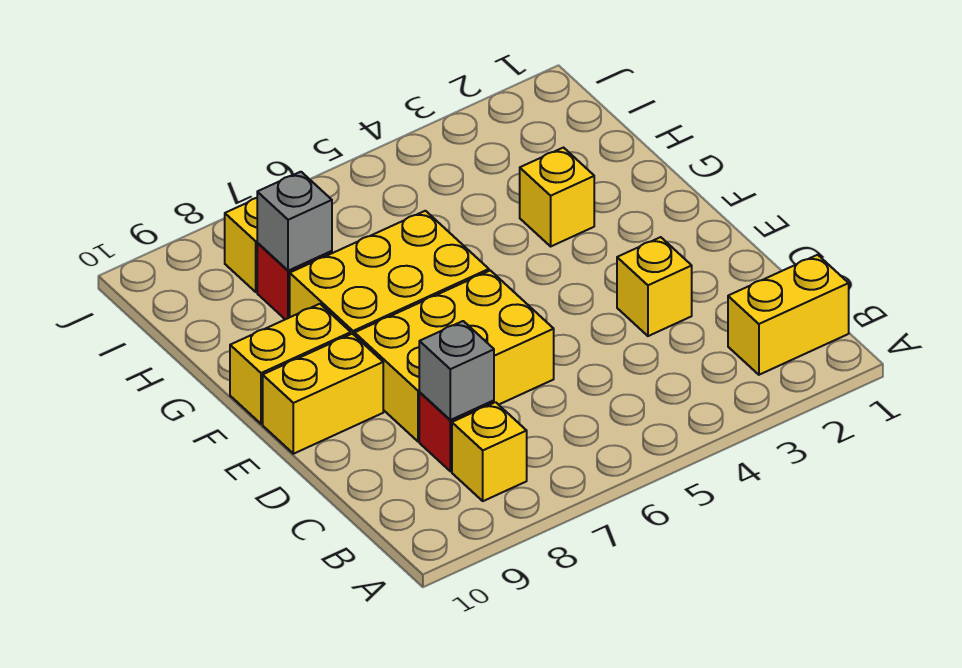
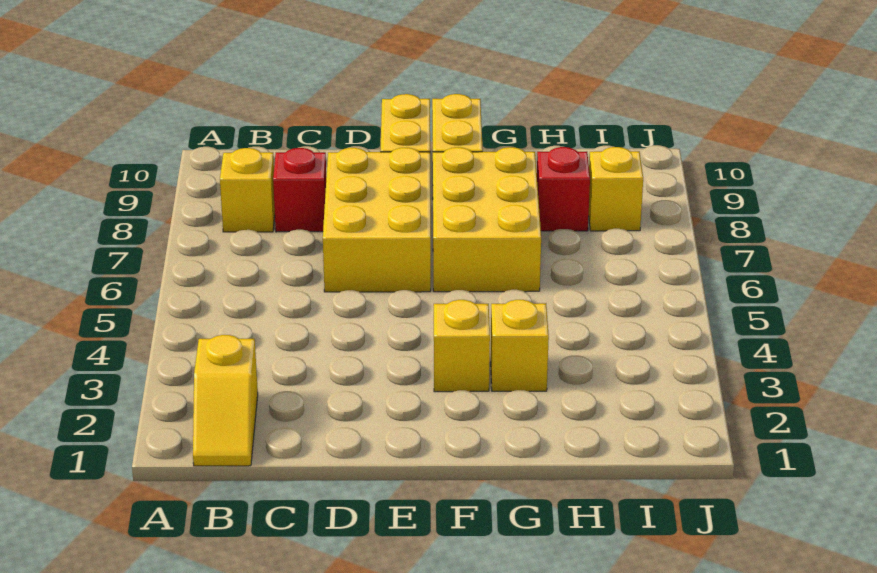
yellow brick B1:B2 level 1 -> yellow slope B1:B2 level 1 top 2
grey brick C8 level 2 -> none
yellow brick D3 level 1 -> yellow brick F3 level 1
grey brick H8 level 2 -> none

